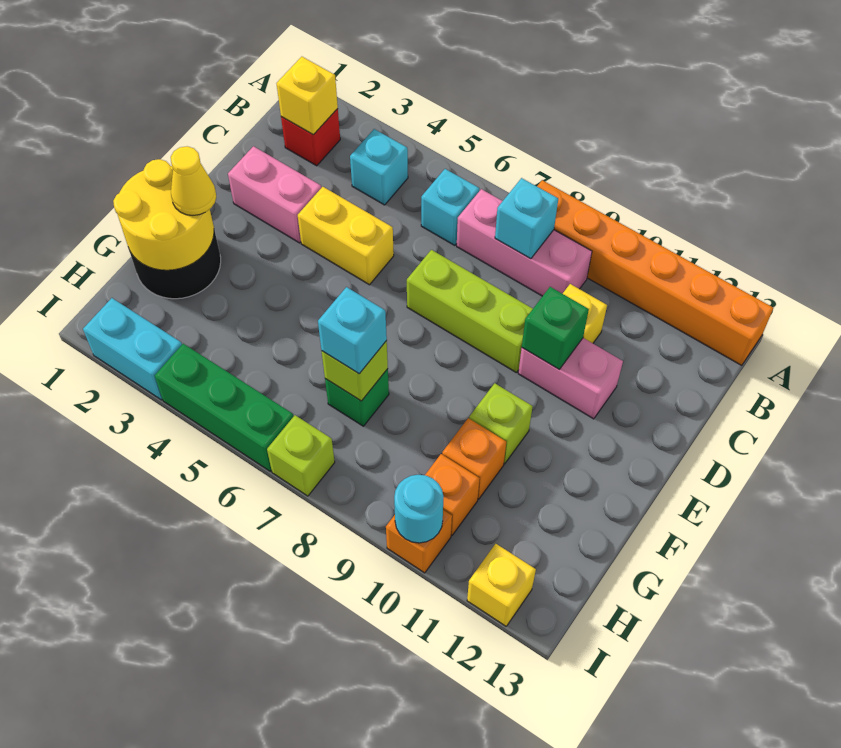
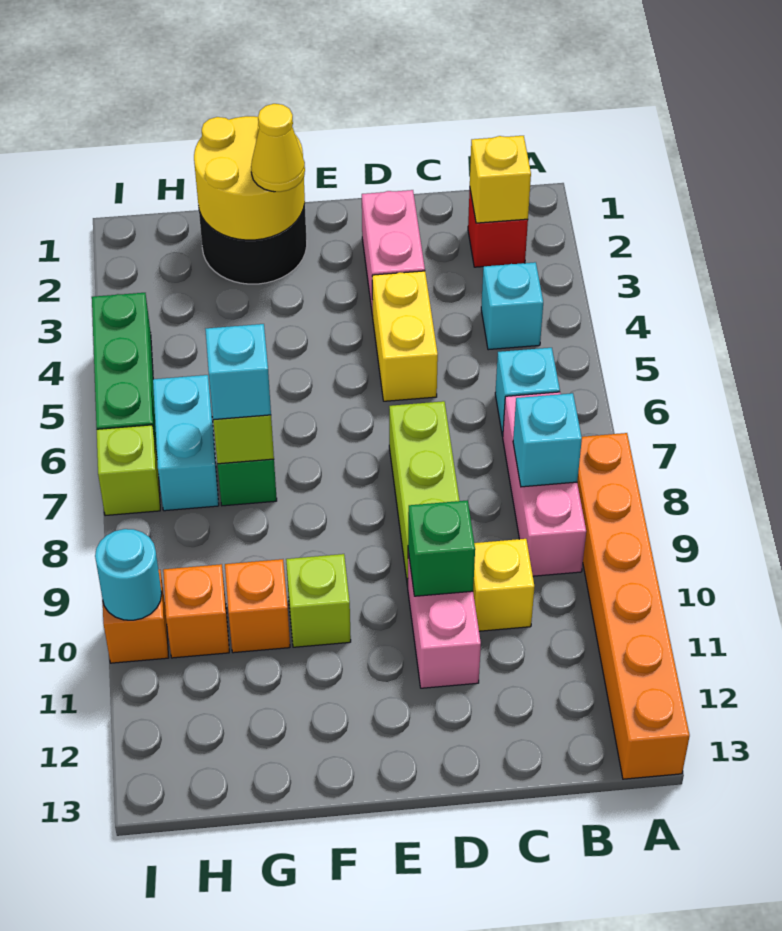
cyan brick I2:I3 level 1 -> cyan brick H6:H7 level 1
yellow brick I12 level 1 -> none

